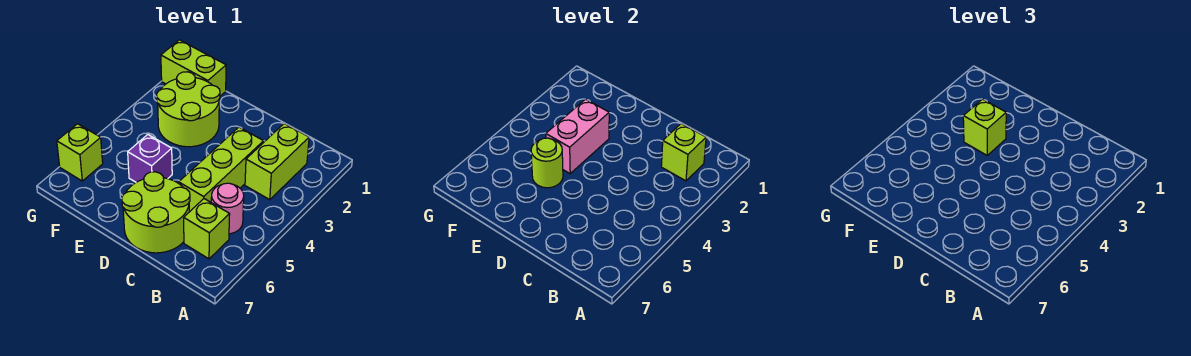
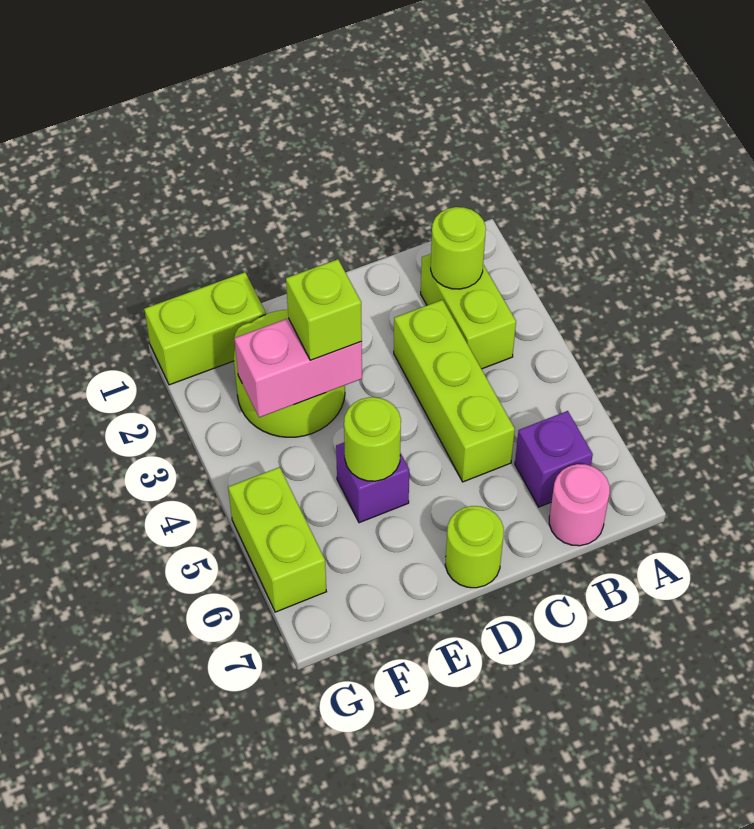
lime brick B2 level 2 -> lime round brick B2 level 2
pink round brick B5 level 1 -> pink round brick B7 level 1
lime brick B6 level 1 -> purple brick B6 level 1
lime round brick C6:D7 level 1 -> lime round brick D7 level 1
pink brick E3:E4 level 2 -> pink brick E3:F3 level 2
lime brick G6 level 1 -> lime brick G5:G6 level 1

